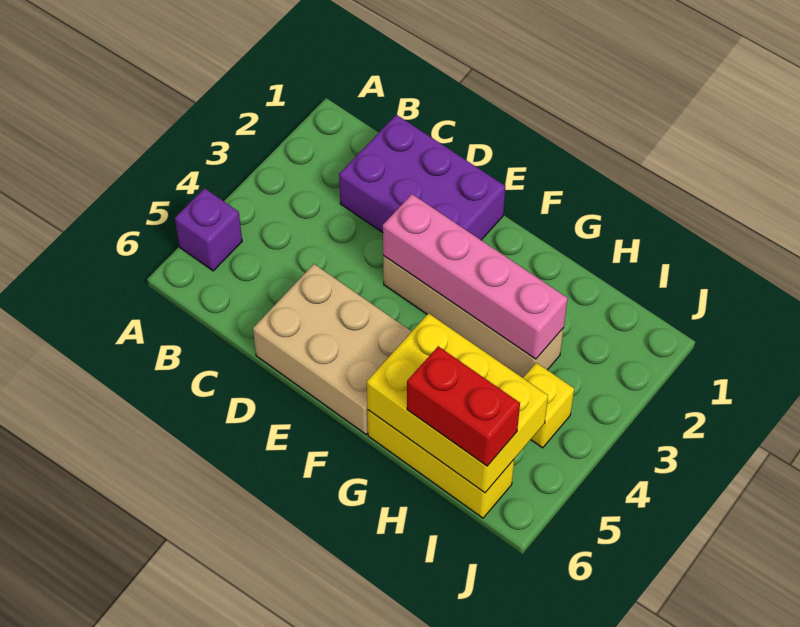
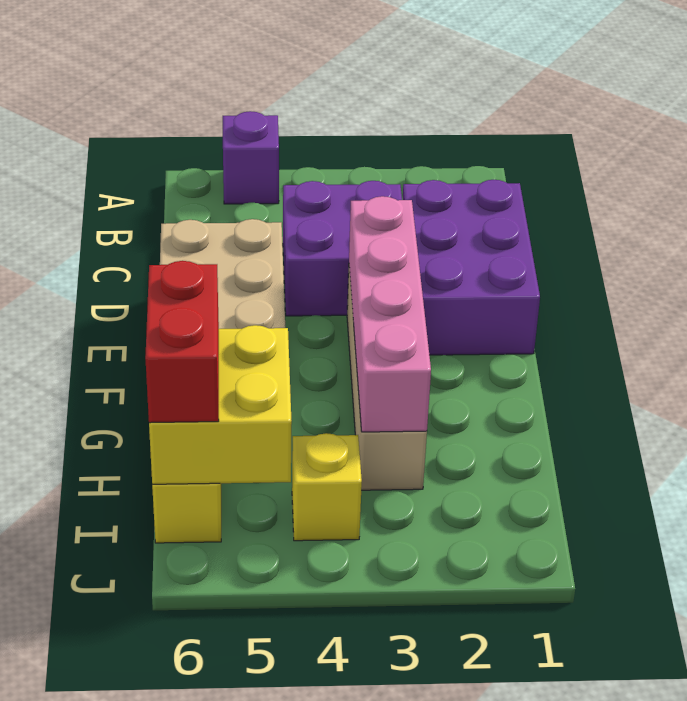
none -> purple brick C3:D4 level 1
yellow brick G5:I6 level 2 -> yellow brick H5:I6 level 2

